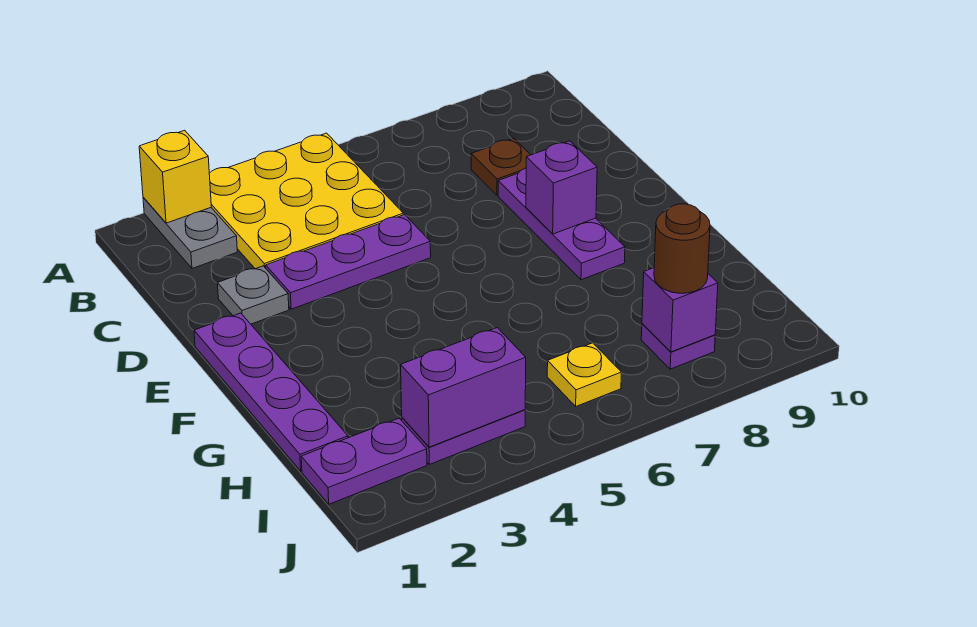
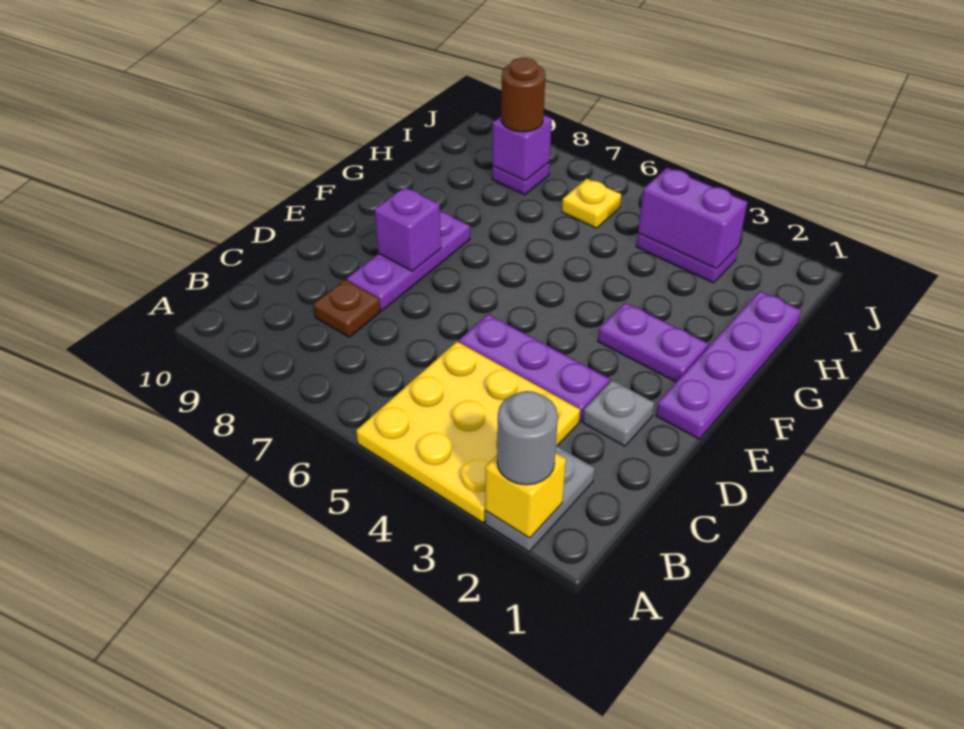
none -> grey round brick A2 level 3
purple plate I1:I2 level 1 -> purple plate F2:F3 level 1

